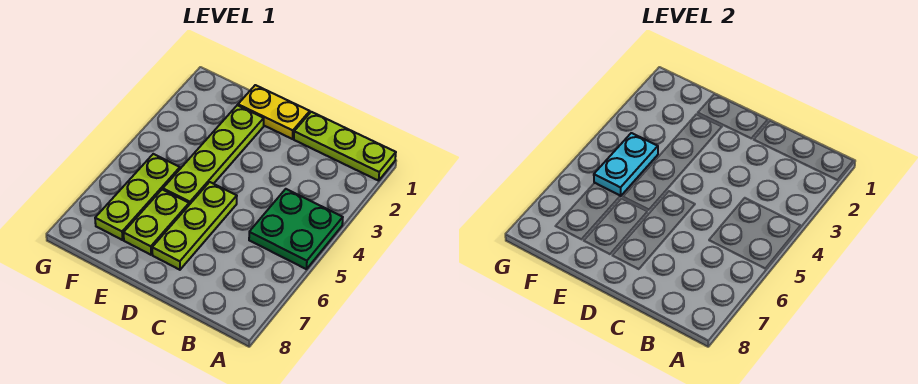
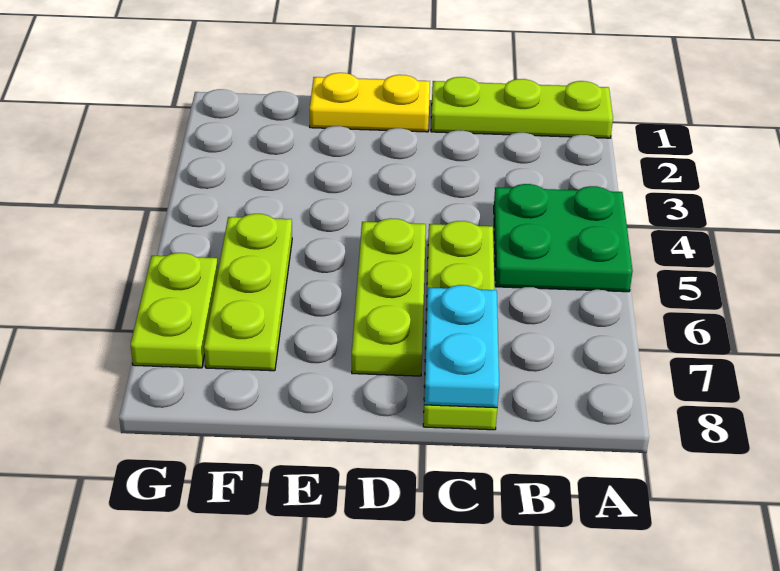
lime plate E2:E5 level 1 -> lime plate C5:C8 level 1
lime plate E6:E7 level 1 -> lime plate G6:G7 level 1
cyan plate F4:F5 level 2 -> cyan plate C7:C8 level 2

